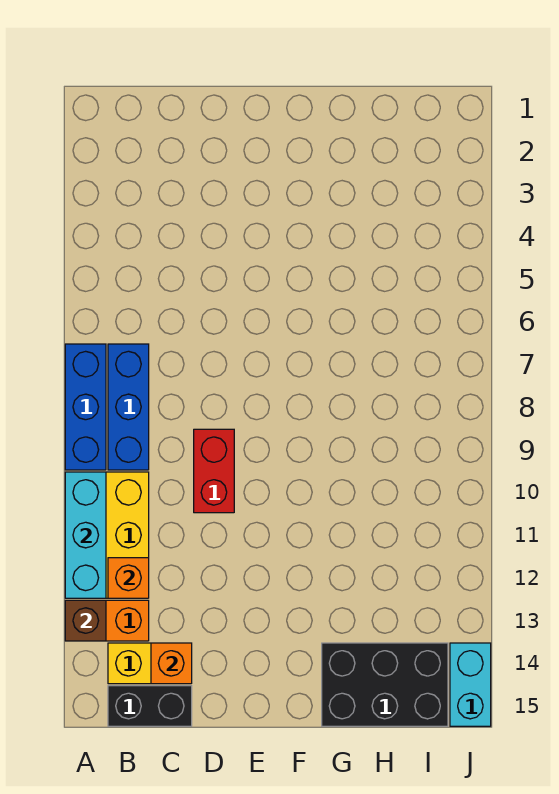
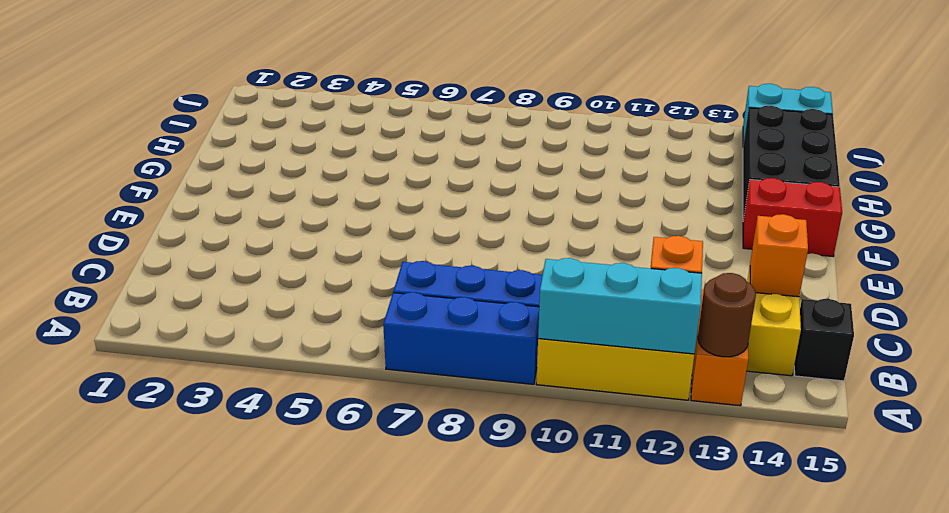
brown brick A13 level 2 -> brown round brick A13 level 2
black brick B15:C15 level 1 -> black brick B15 level 1
red brick D9:D10 level 1 -> red brick F14:F15 level 1

